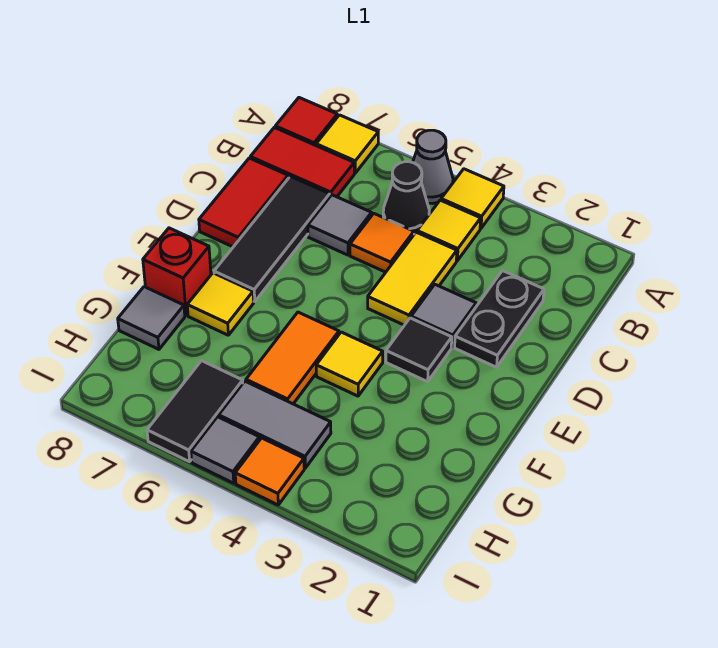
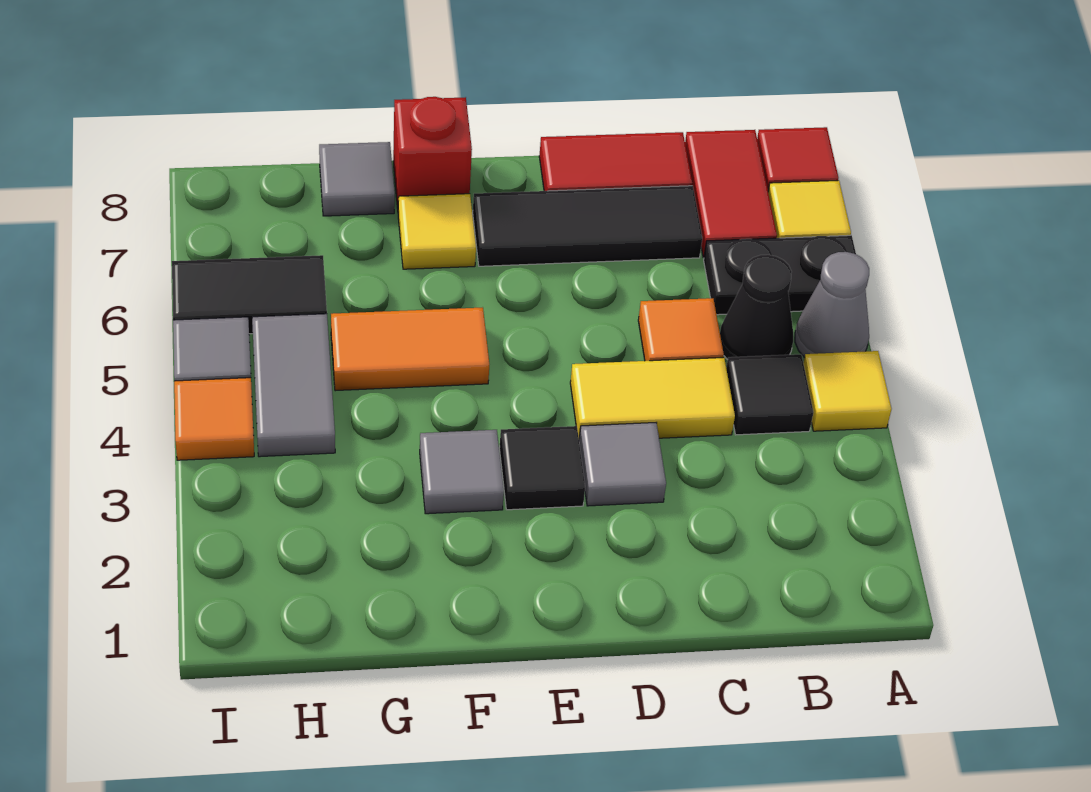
yellow tile B4 level 1 -> black tile B4 level 1
black plate C2:D2 level 1 -> black plate A6:B6 level 1
grey tile C6 level 1 -> grey tile F3 level 1
yellow tile F4 level 1 -> none

